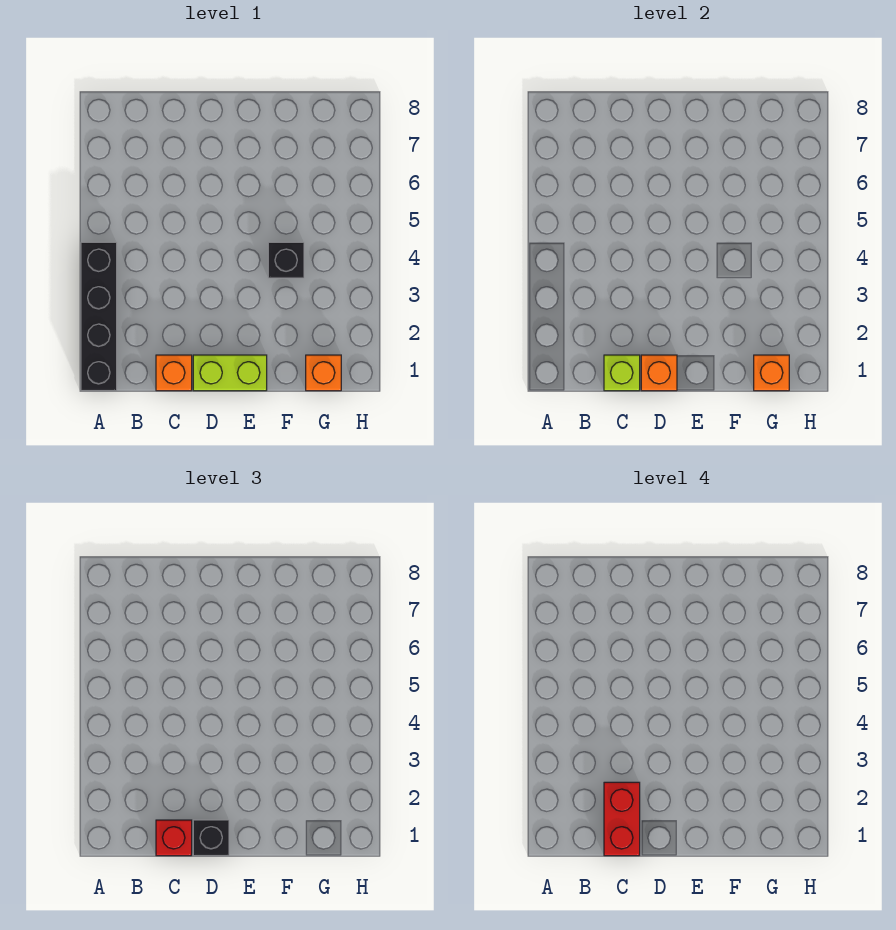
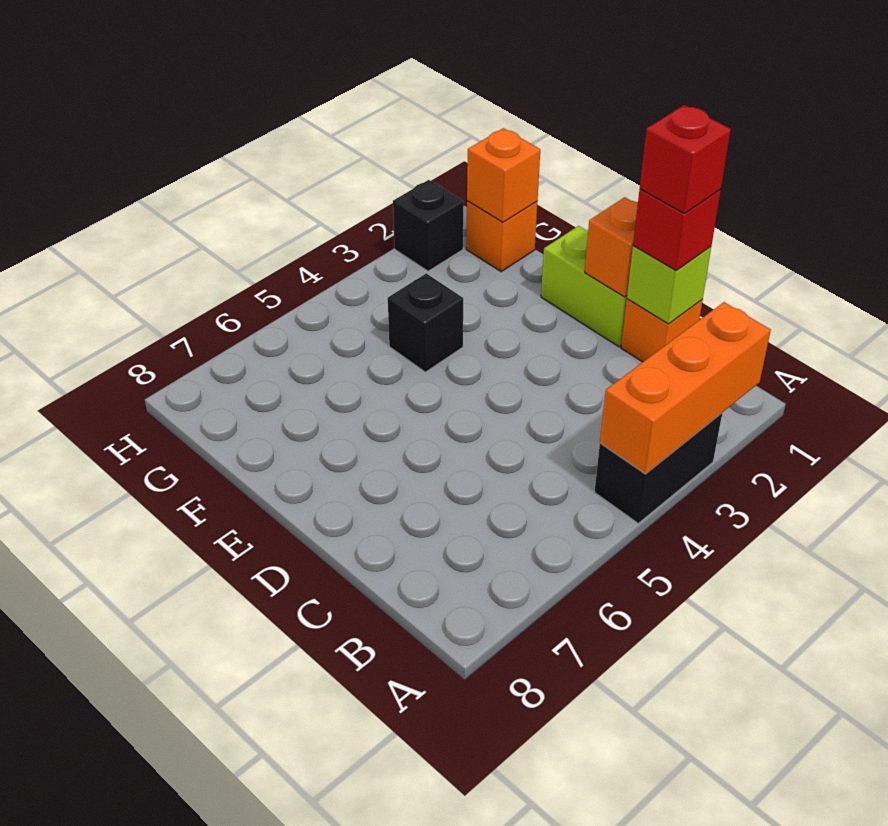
black brick A1:A4 level 1 -> black brick A3:A4 level 1
none -> orange brick A2:A4 level 2
red brick C1:C2 level 4 -> red brick C1 level 4
black brick D1 level 3 -> black brick H2 level 1

